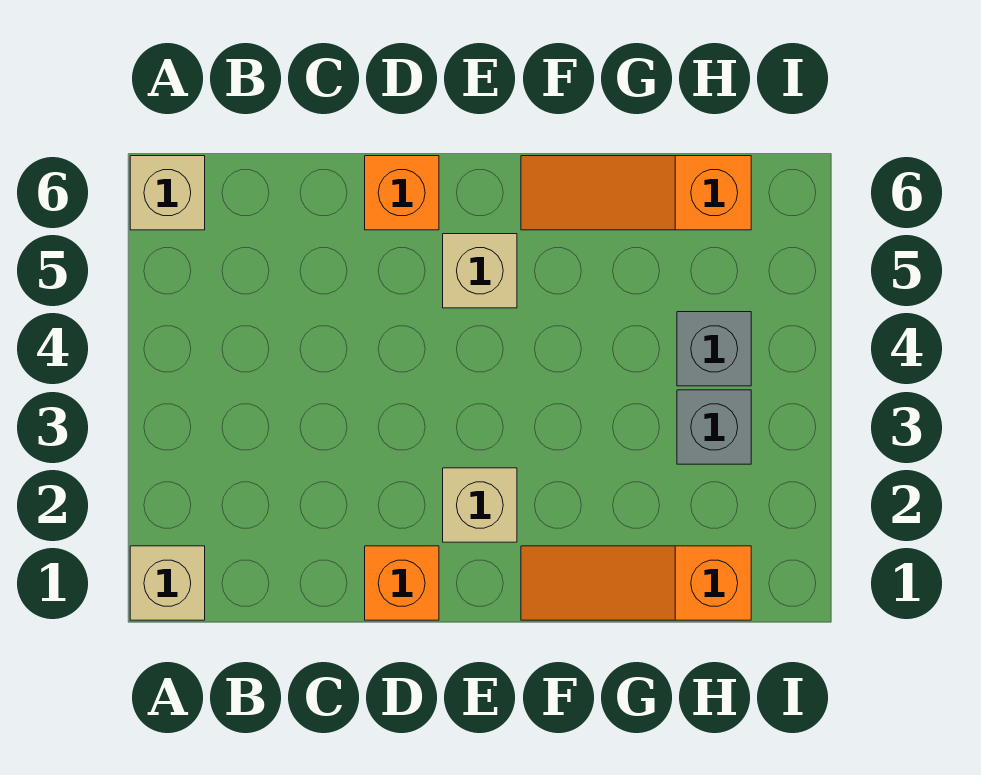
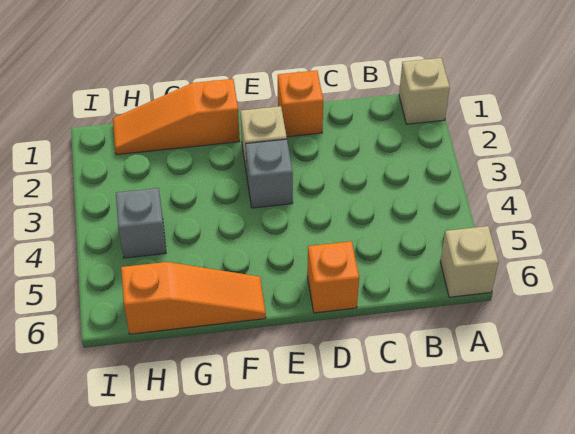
tan brick E5 level 1 -> none
orange slope F1:H1 level 1 top H -> orange slope F1:H1 level 1 top F
grey brick H3 level 1 -> grey brick E3 level 1

